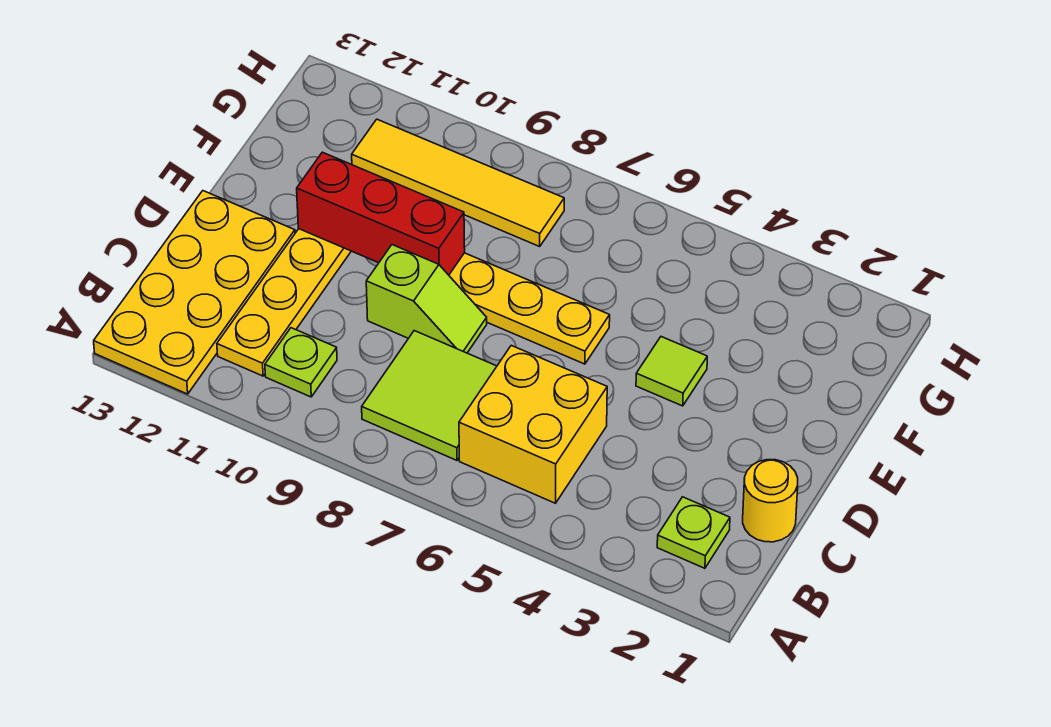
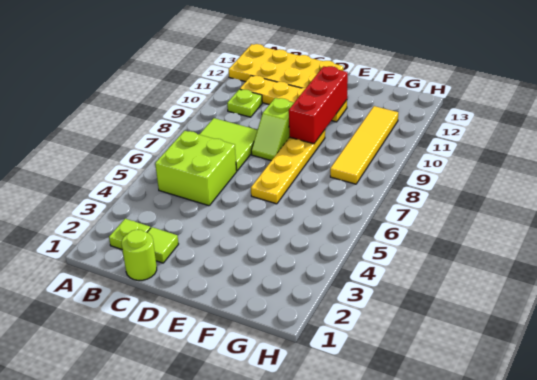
yellow brick B5:C6 level 1 -> lime brick B5:C6 level 1
yellow round brick C1 level 1 -> lime round brick C1 level 1
lime tile E4 level 1 -> lime tile C2 level 1

